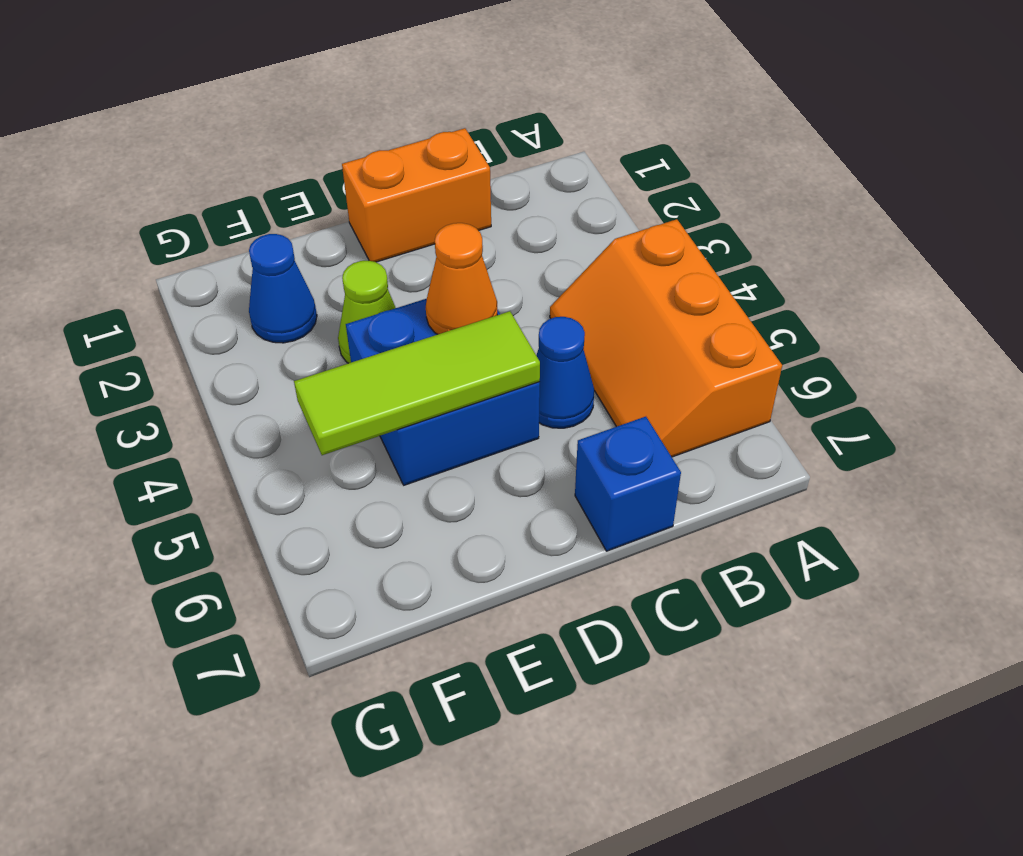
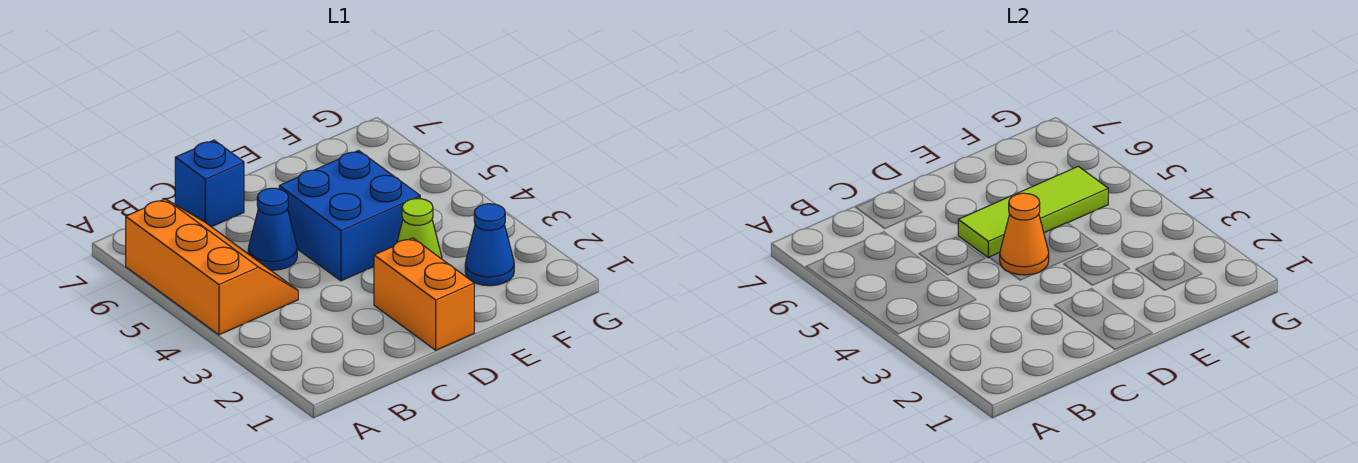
orange brick C1:D1 level 1 -> orange brick D1:D2 level 1

